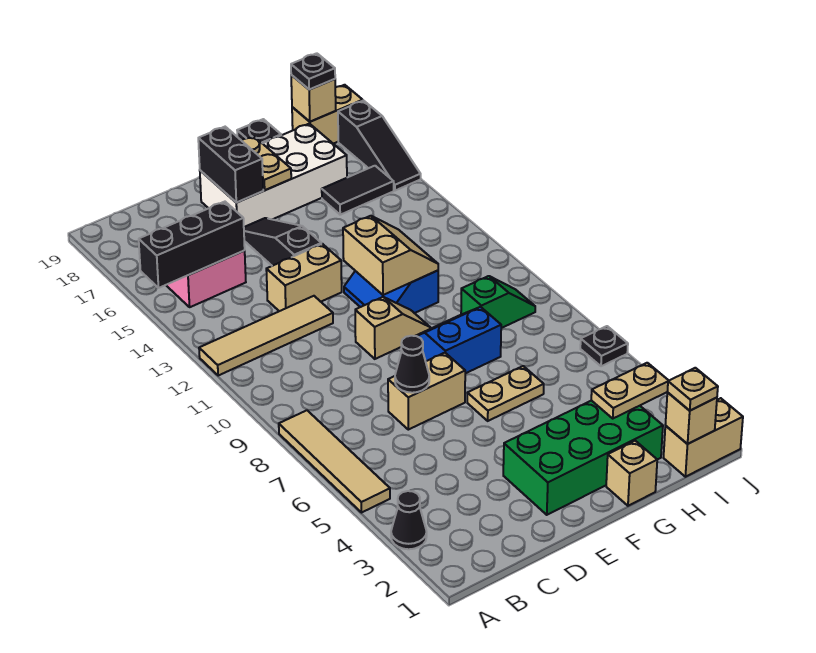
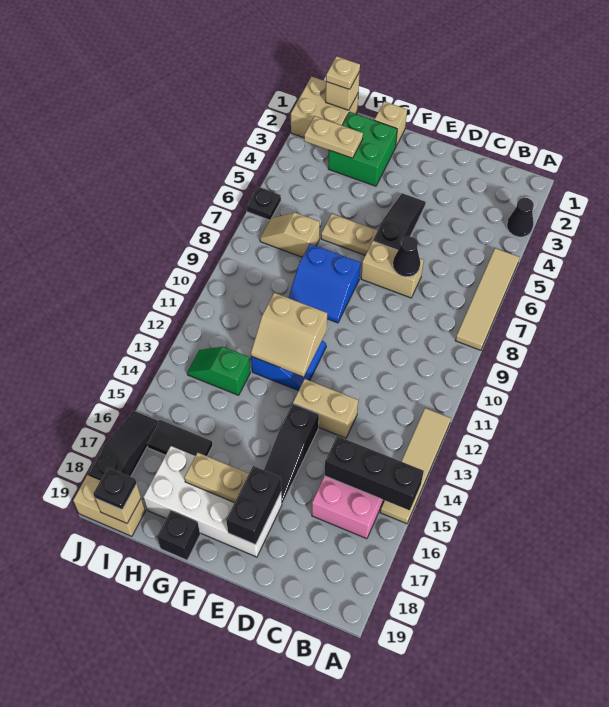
tan tile A12:D12 level 1 -> tan tile A12:A15 level 1
green brick E2:H3 level 1 -> green brick G2:H3 level 1
none -> black slope E4:E6 level 1 top 6
tan slope E10:F10 level 1 top E -> tan slope H7:I7 level 1 top H
tan slope F11:G12 level 2 top F -> tan slope F11:G12 level 2 top 11
tan plate F17:F18 level 2 -> tan plate F17:G17 level 2
green slope H9:I9 level 1 top H -> green slope H13:I13 level 1 top H
tan brick I1:J1 level 1 -> tan brick I1:J2 level 1

